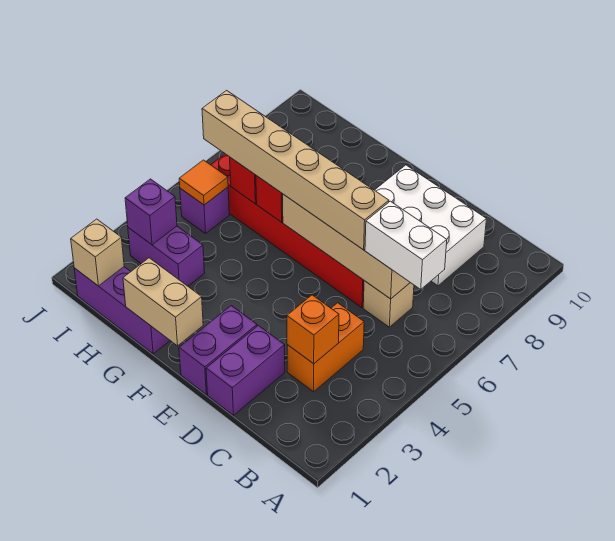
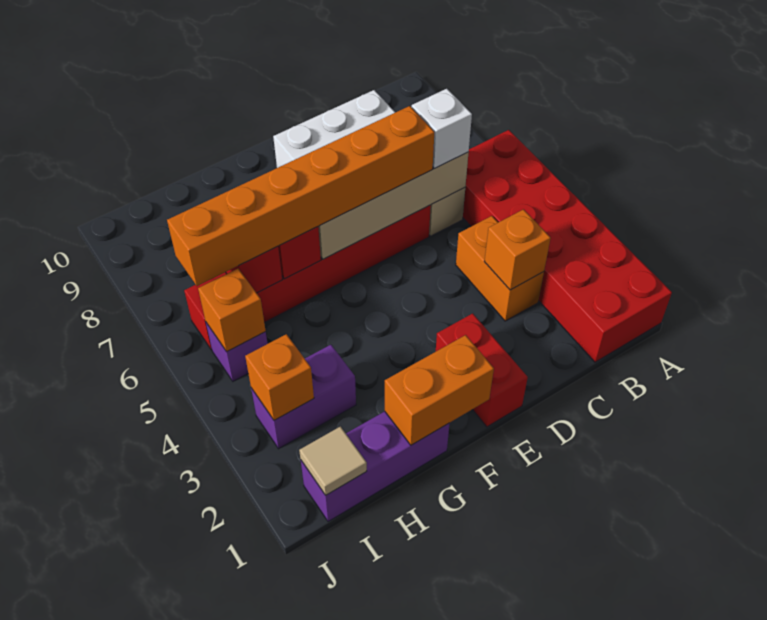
none -> red brick A1:B6 level 1
white brick B6:C6 level 3 -> white brick C6 level 3
purple brick D1:D2 level 1 -> none
tan brick D6:I6 level 3 -> orange brick D6:I6 level 3
purple brick E1:E2 level 1 -> red brick E1:E2 level 1
tan brick F1:G1 level 2 -> orange brick F1:G1 level 2
tan brick I1 level 2 -> tan tile I1 level 2
purple brick I3 level 2 -> orange brick I3 level 2
orange tile I5 level 2 -> orange brick I5 level 2

